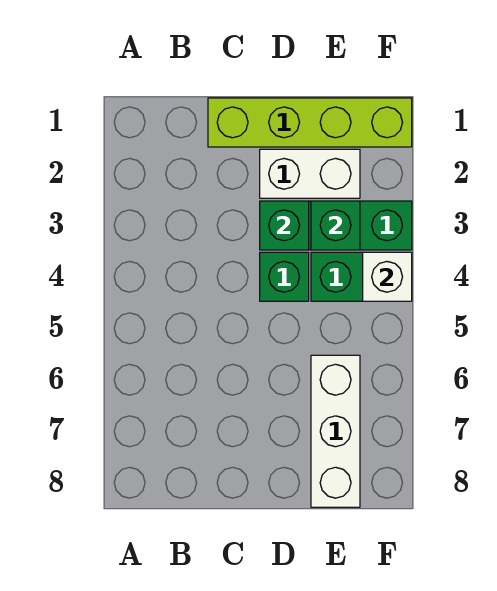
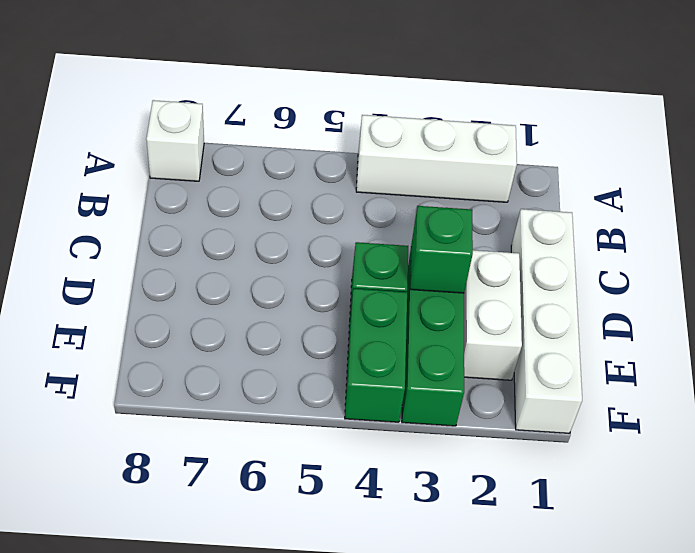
lime brick C1:F1 level 1 -> white brick C1:F1 level 1
green brick E3 level 2 -> none
white brick E6:E8 level 1 -> white brick A2:A4 level 1
white brick F4 level 2 -> white brick A8 level 1

